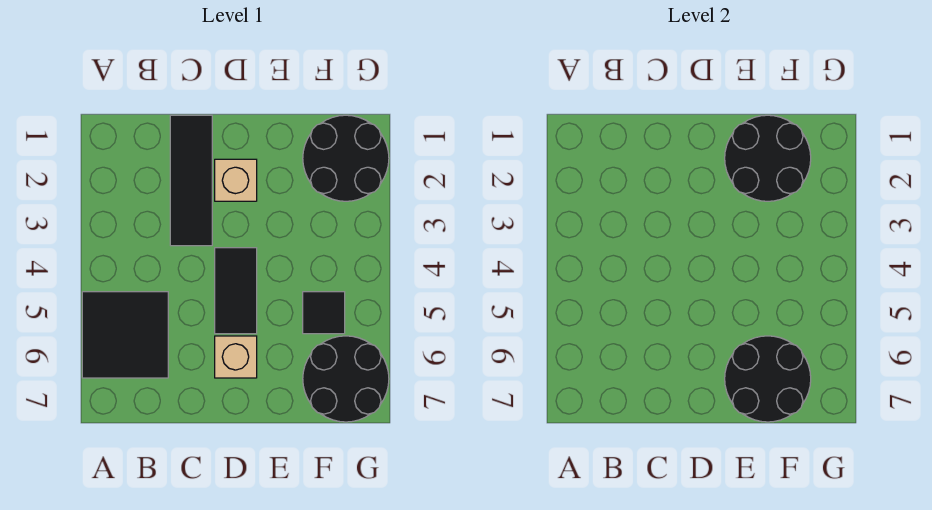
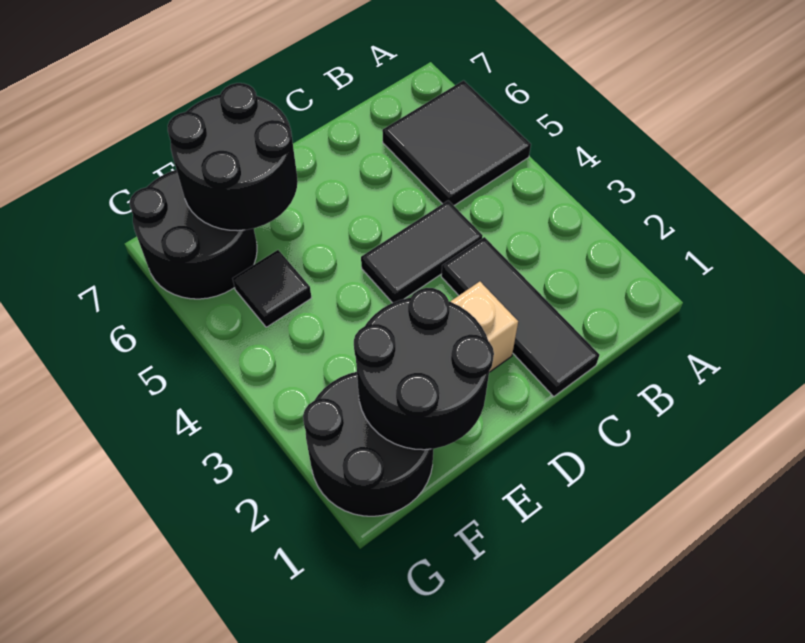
black tile D4:D5 level 1 -> black tile C4:D4 level 1
tan brick D6 level 1 -> none

